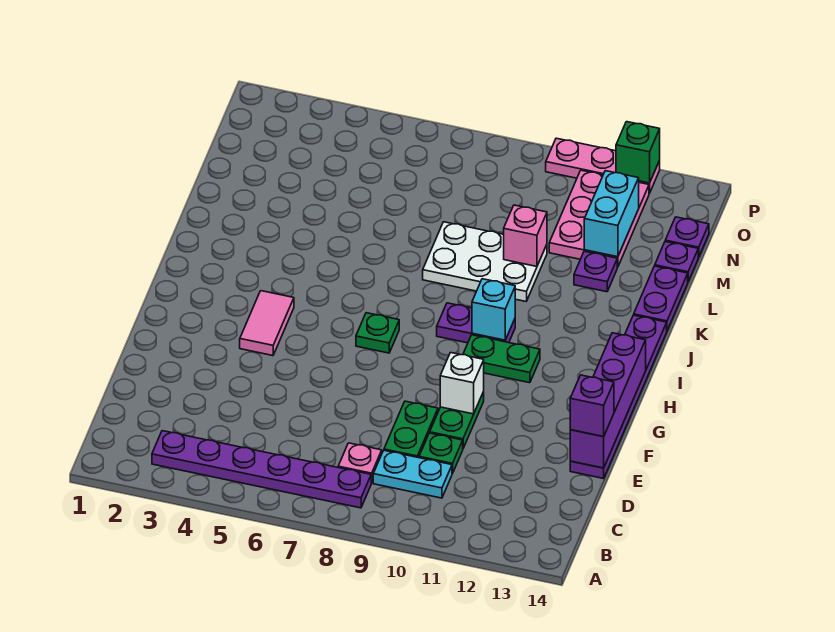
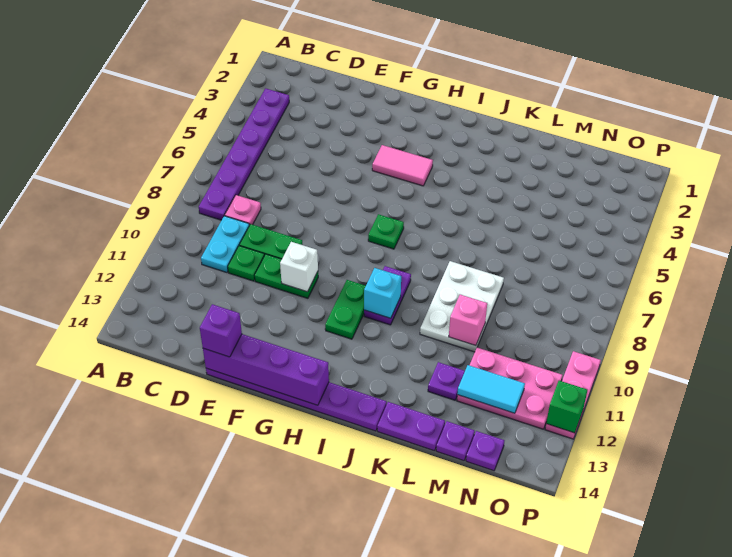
cyan brick M12:N12 level 2 -> cyan tile M12:N12 level 2

